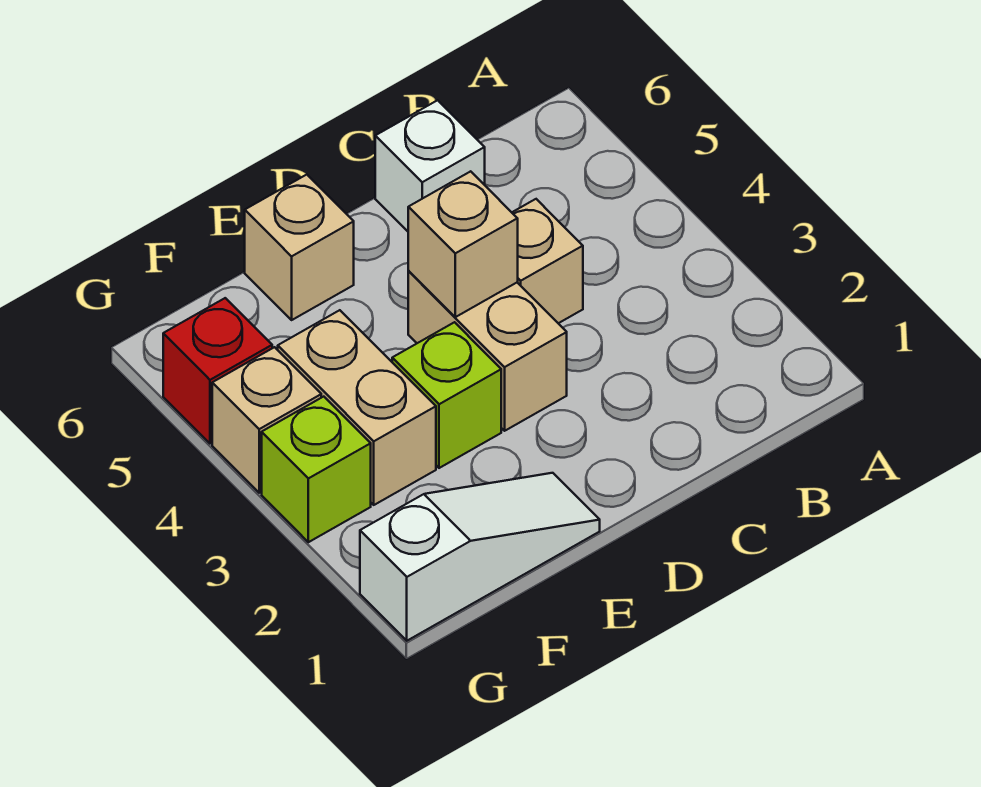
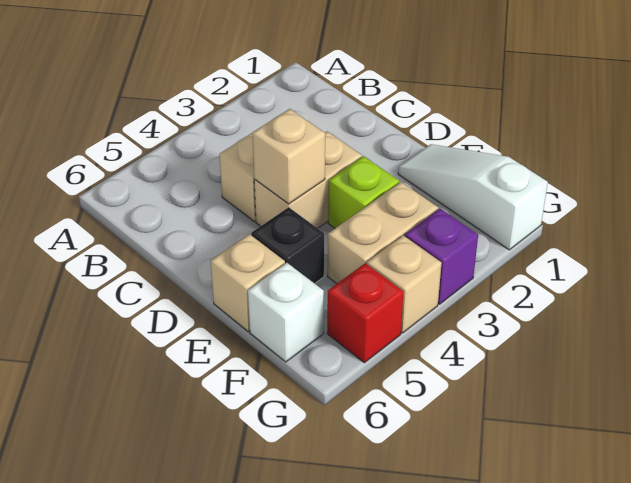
white brick C6 level 1 -> white brick F6 level 1
none -> black brick E5 level 1
lime brick G3 level 1 -> purple brick G3 level 1

